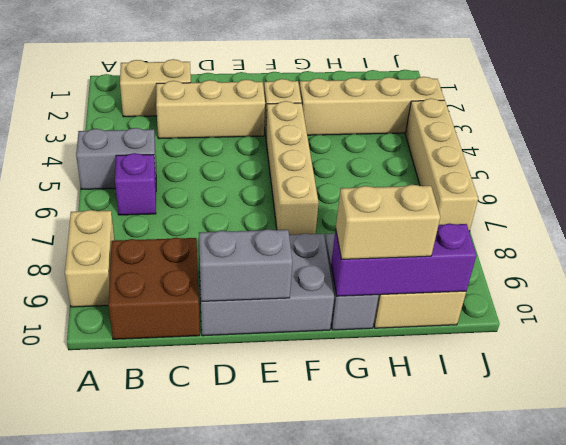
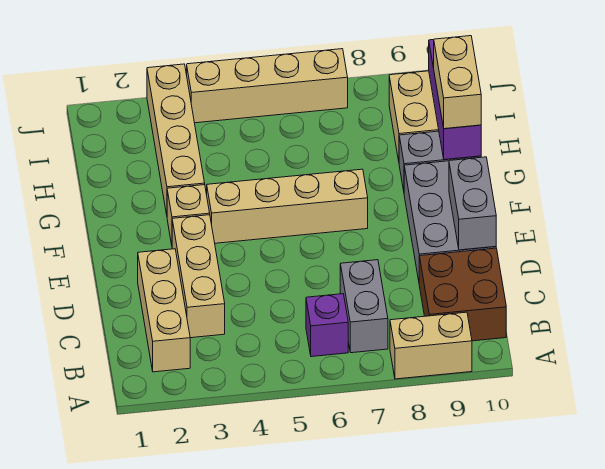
grey brick A5:B5 level 1 -> grey brick B7:C7 level 1
tan brick B2:C2 level 1 -> tan brick B2:D2 level 1

